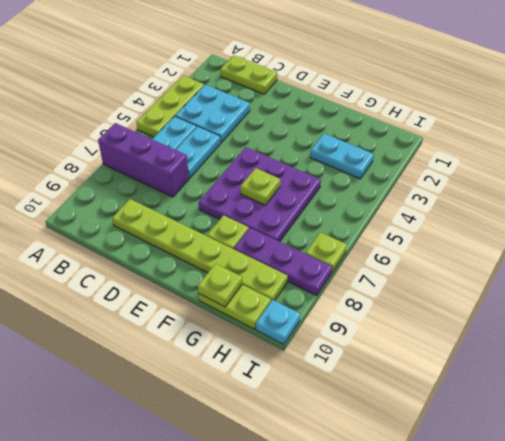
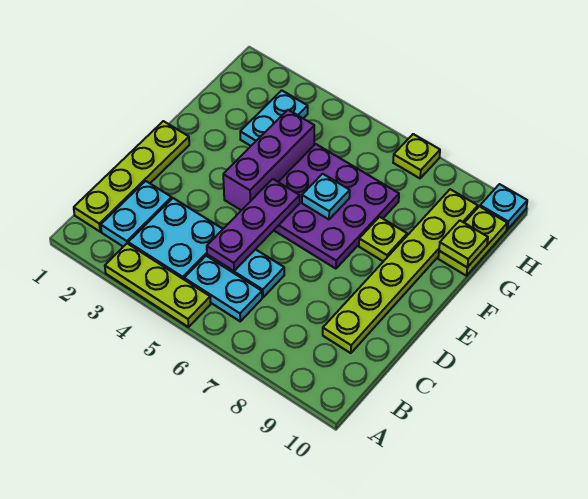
purple brick A7:C7 level 1 -> purple brick E4:G4 level 1
lime plate B1:C1 level 1 -> lime plate B1:E1 level 1
none -> cyan plate B2:C2 level 1
lime plate F6 level 2 -> cyan plate F6 level 2
purple plate G8:I8 level 1 -> purple plate C5:E5 level 2

